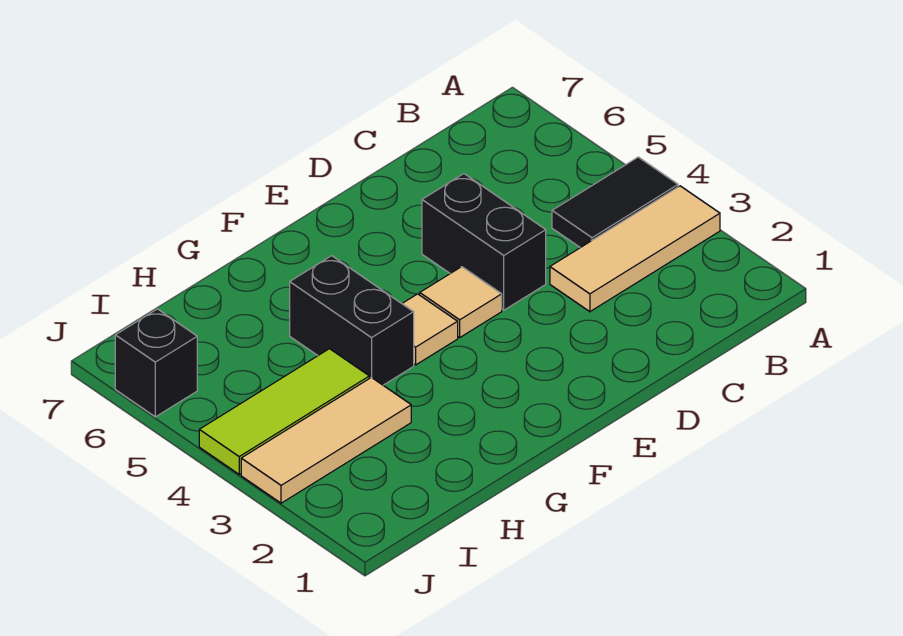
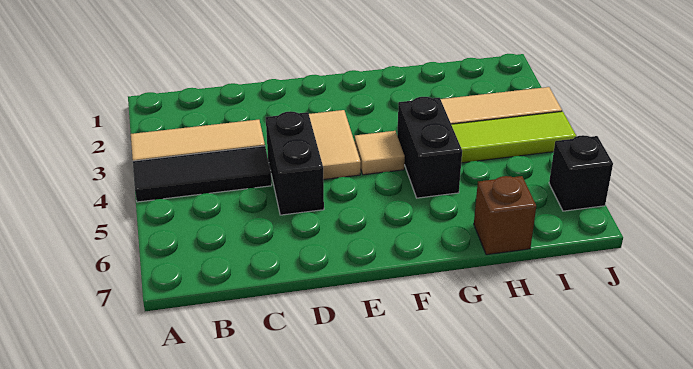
black tile A4:B4 level 1 -> black tile A4:C4 level 1
tan tile E4 level 1 -> tan tile E3:E4 level 1
none -> brown brick H7 level 1

